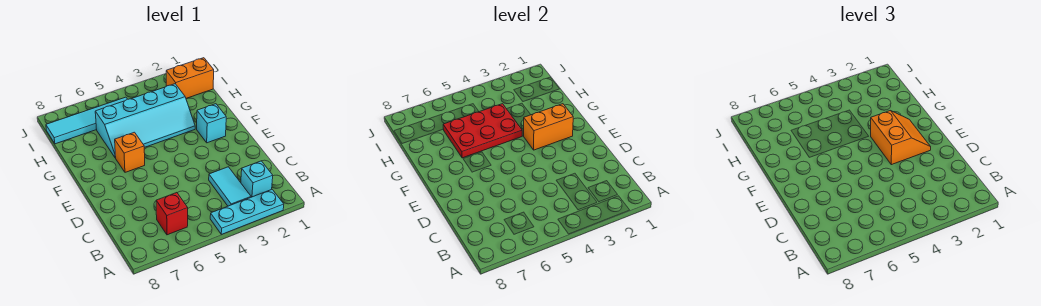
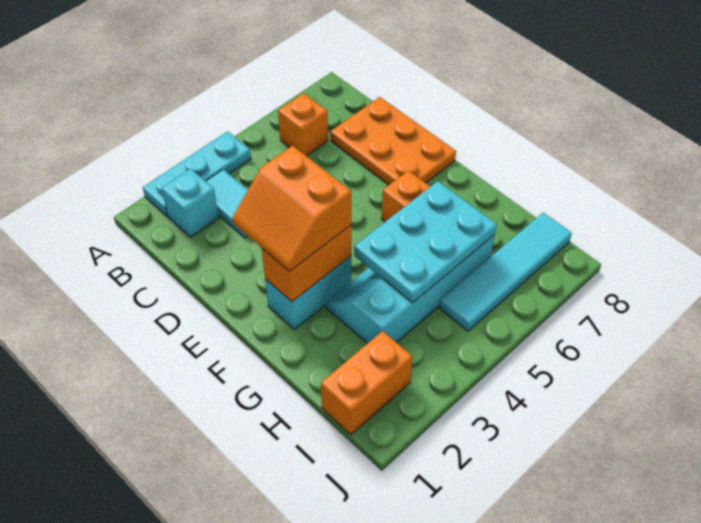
red brick B6 level 1 -> orange brick B6 level 1
none -> orange plate C7:E8 level 1
cyan brick F2 level 1 -> cyan brick F2:F3 level 1
red plate G4:H6 level 2 -> cyan plate G4:H6 level 2

